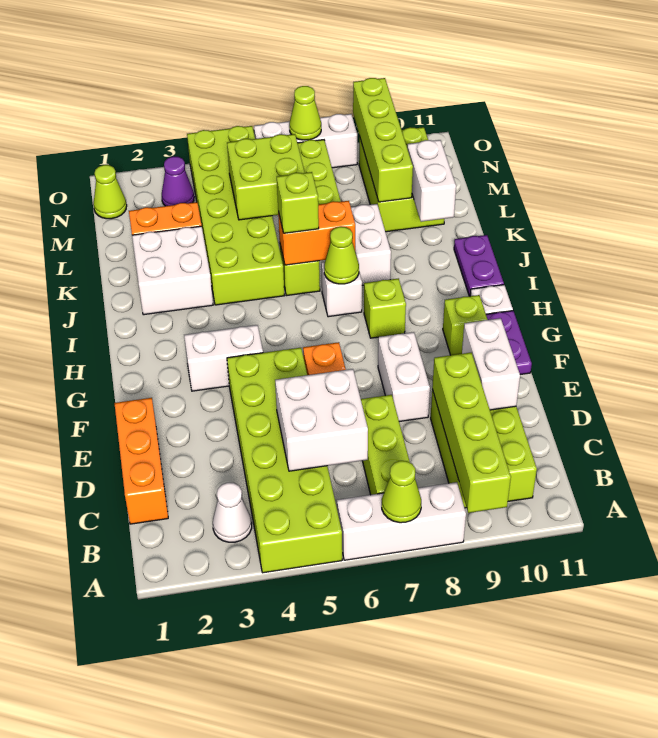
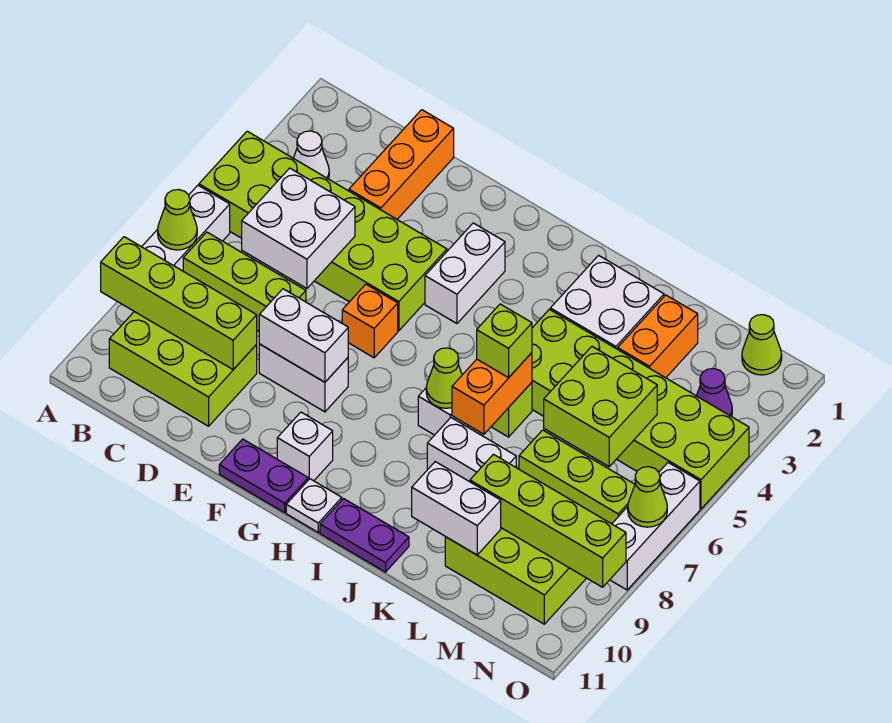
orange brick C1:E1 level 1 -> orange brick D1:D3 level 1
white brick D10:E10 level 2 -> white brick E8:F8 level 2
lime brick G10 level 1 -> white brick G10 level 1
lime brick H8 level 1 -> none

